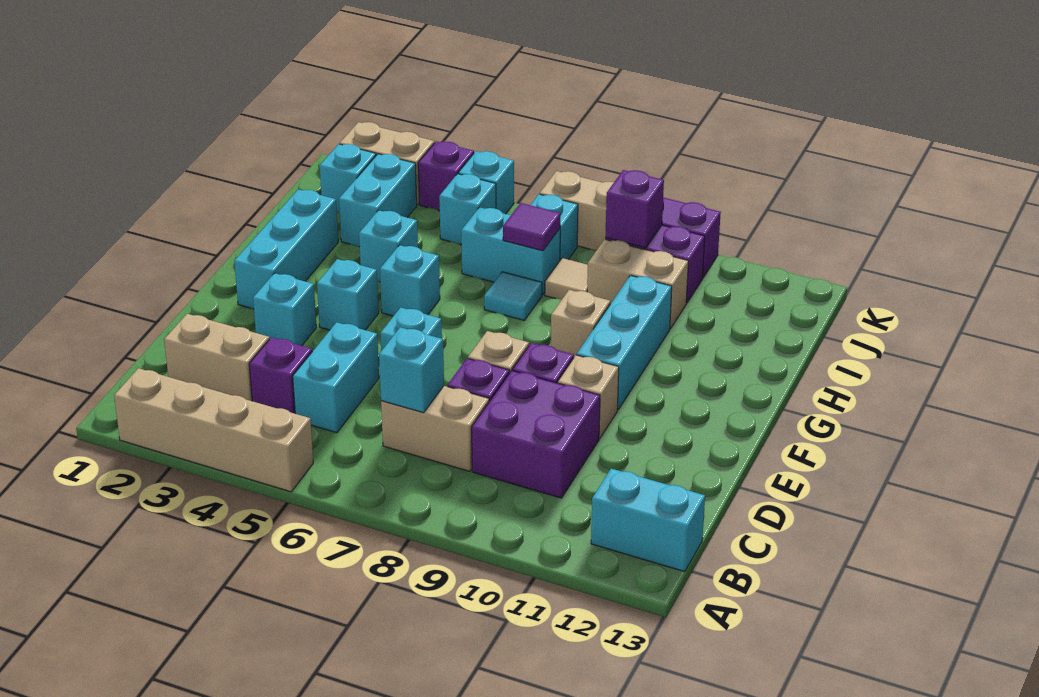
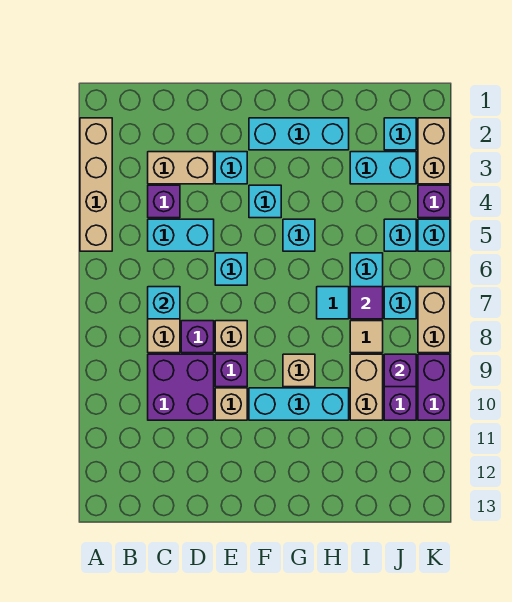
cyan brick B12:B13 level 1 -> none
tan brick C2:C3 level 1 -> tan brick C3:D3 level 1
cyan brick H4 level 1 -> none

